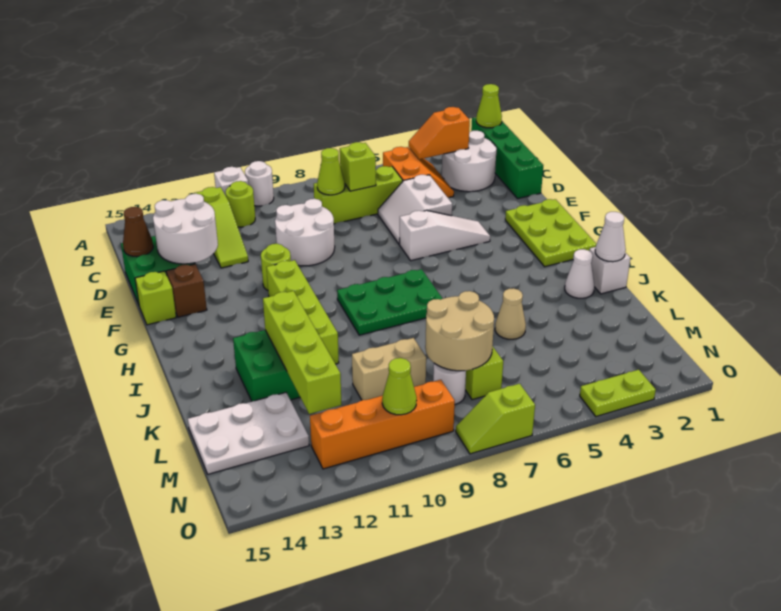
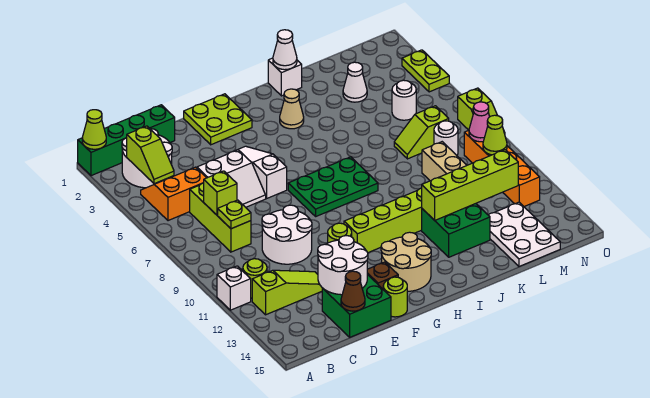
white round brick A10 level 1 -> white round brick M5 level 1
orange slope B3:B4 level 2 top 3 -> lime slope B3:B4 level 2 top 3
lime cone C8 level 2 -> lime plate C8 level 2
lime plate F1:H2 level 1 -> lime plate F1:G2 level 1
lime brick F15 level 1 -> lime round brick F15 level 1
green plate H7:I9 level 1 -> green plate G7:I8 level 1
white cone J2 level 1 -> white cone L3 level 1
tan cone K5 level 1 -> tan cone I3 level 1
tan round brick L7:M8 level 2 -> tan round brick G13:H14 level 1
none -> pink cone N9 level 2

